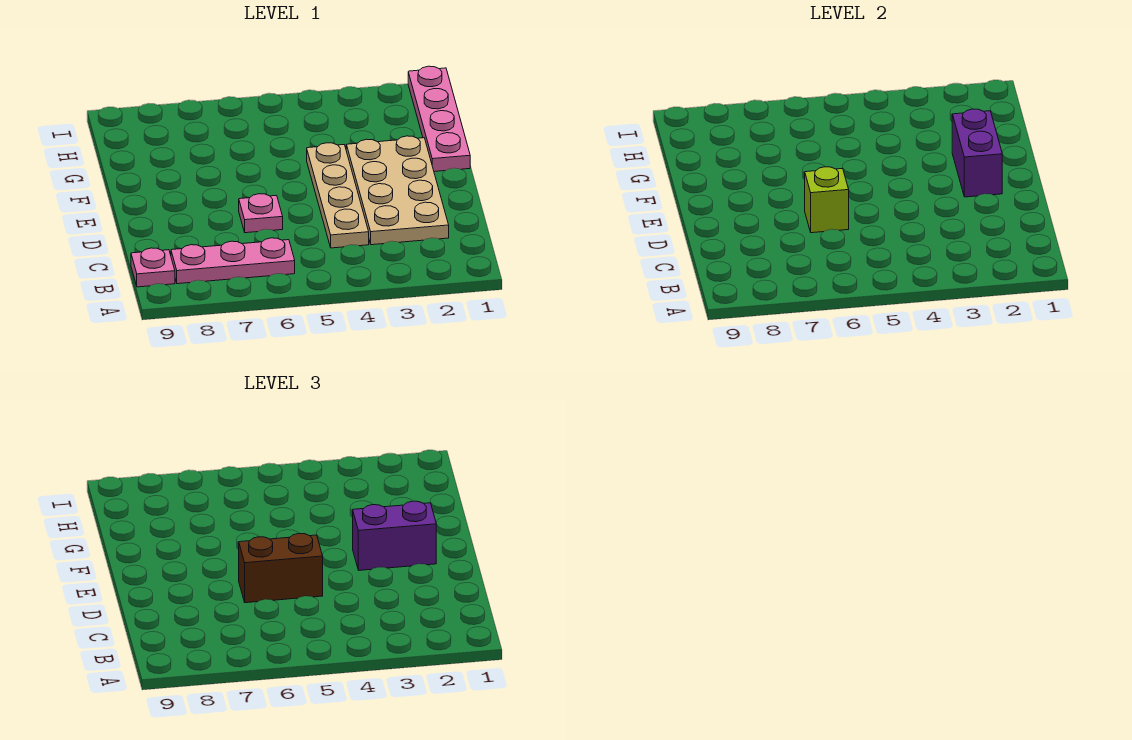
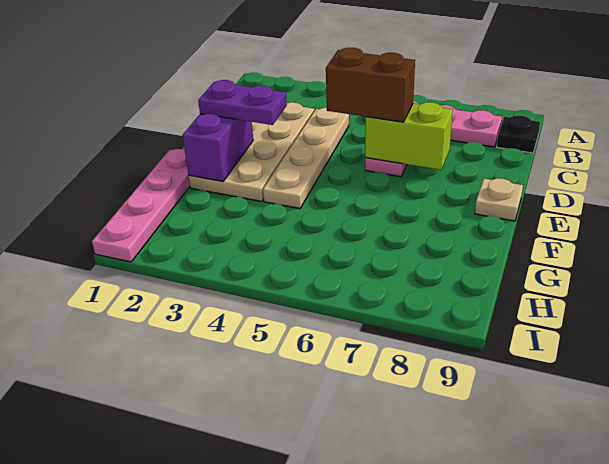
pink plate B9 level 1 -> black plate B9 level 1
lime brick D6 level 2 -> lime brick D6:D7 level 2
purple brick E2:E3 level 3 -> purple plate E2:E3 level 3
none -> tan plate E9 level 1

